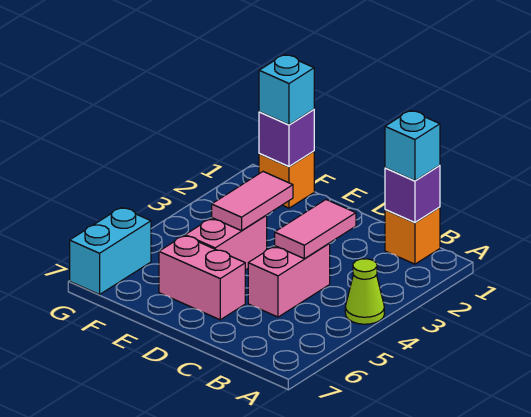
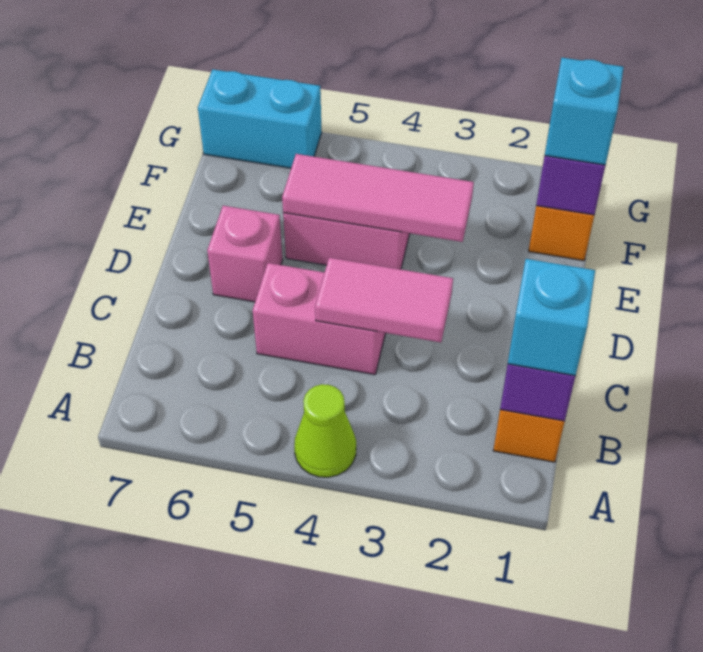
pink brick D6:E6 level 1 -> pink brick D6 level 1
pink tile E3:E4 level 2 -> pink tile E3:E5 level 2

